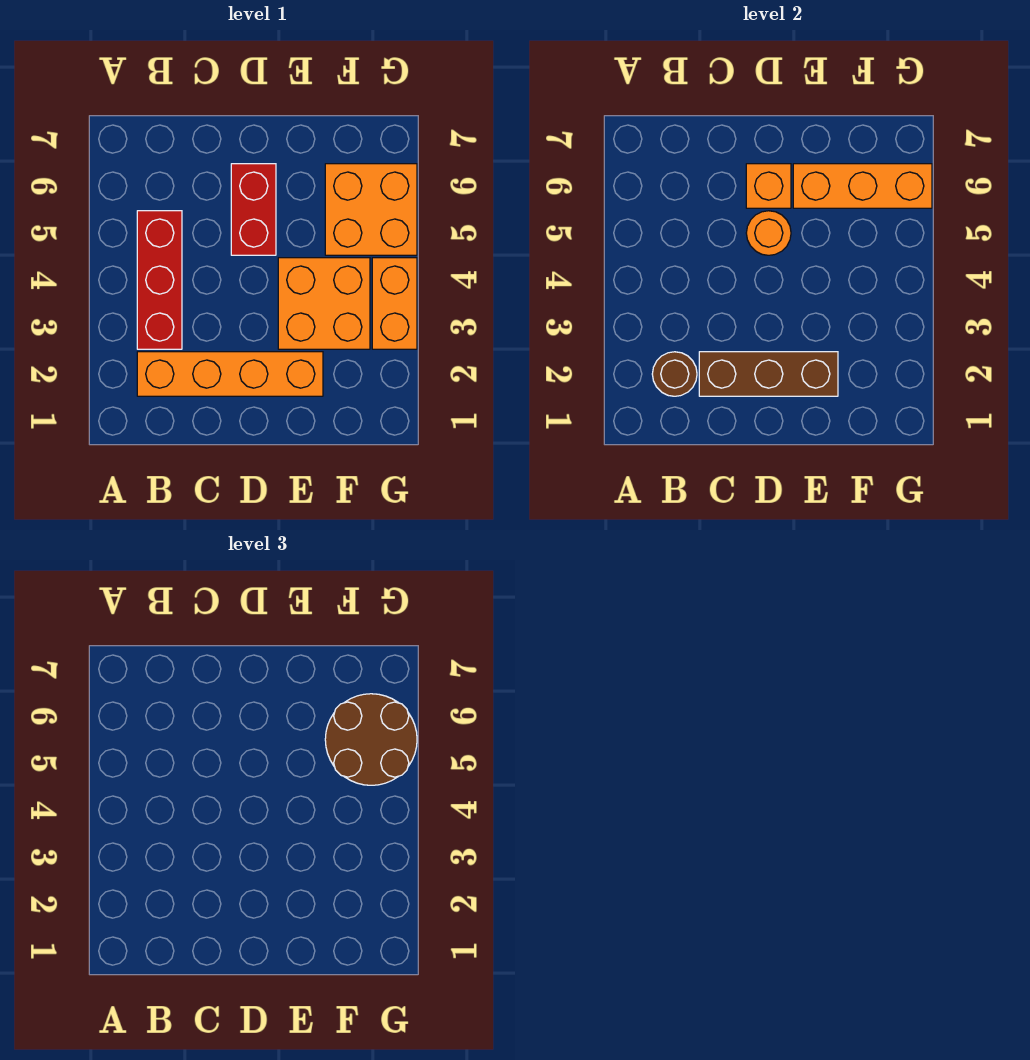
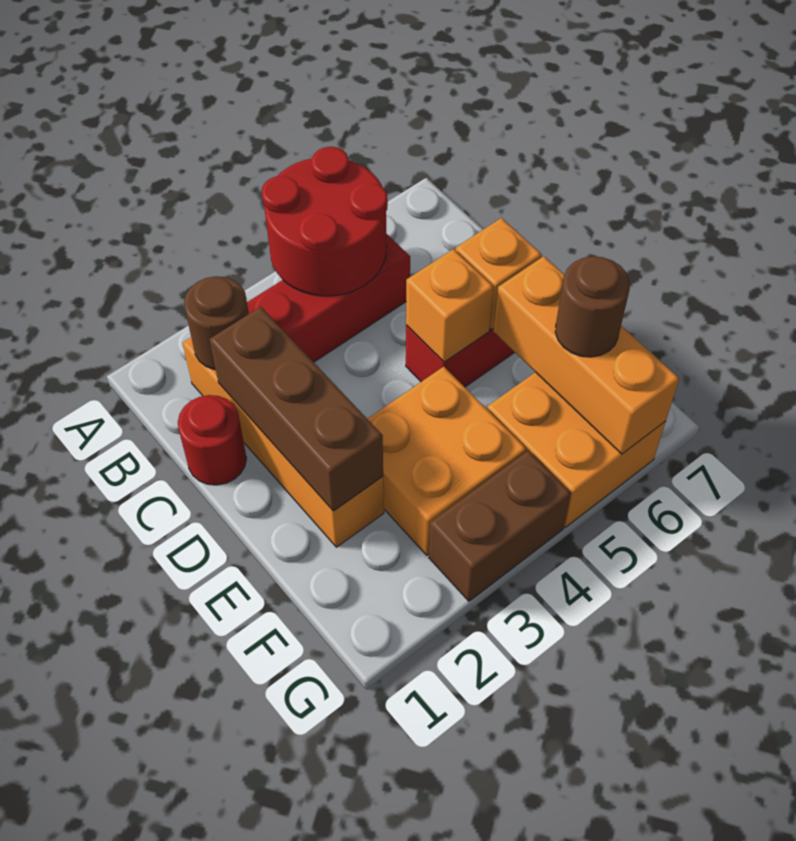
none -> red round brick A4:B5 level 2
none -> red round brick C1 level 1
orange round brick D5 level 2 -> orange brick D5 level 2
brown round brick F5:G6 level 3 -> brown round brick F6 level 3
orange brick G3:G4 level 1 -> brown brick G3:G4 level 1

